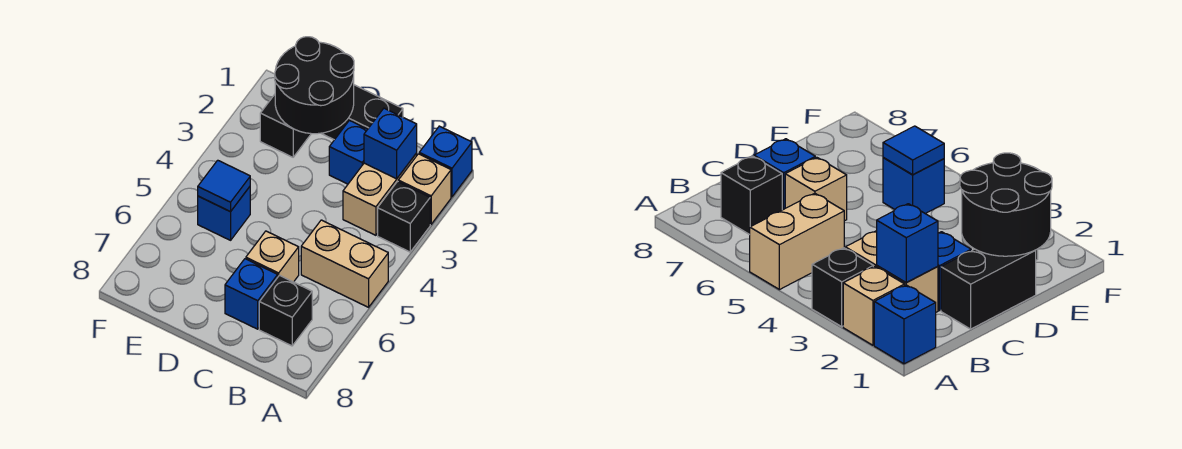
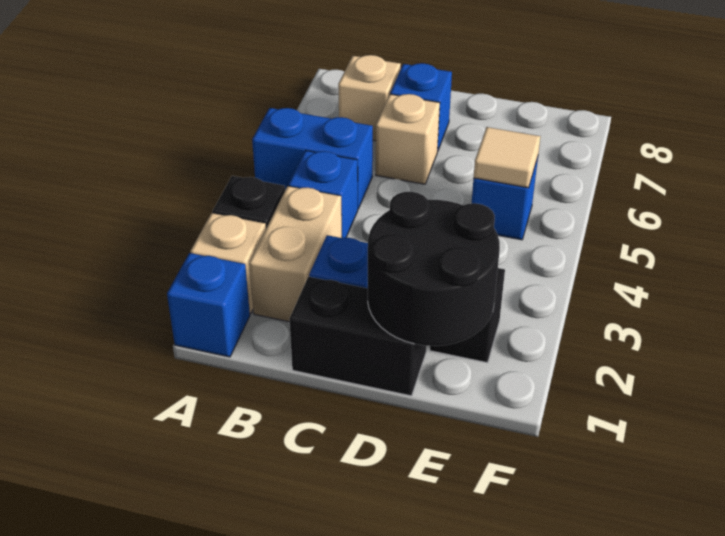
tan brick A5:B5 level 1 -> blue brick A5:B5 level 1
blue brick B2 level 2 -> blue brick B4 level 1
black brick B7 level 1 -> tan brick B7 level 1
blue tile E5 level 2 -> tan tile E5 level 2

